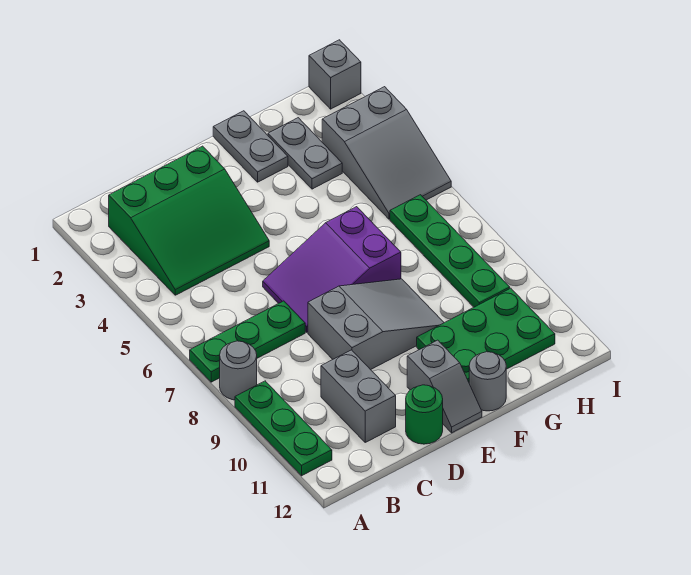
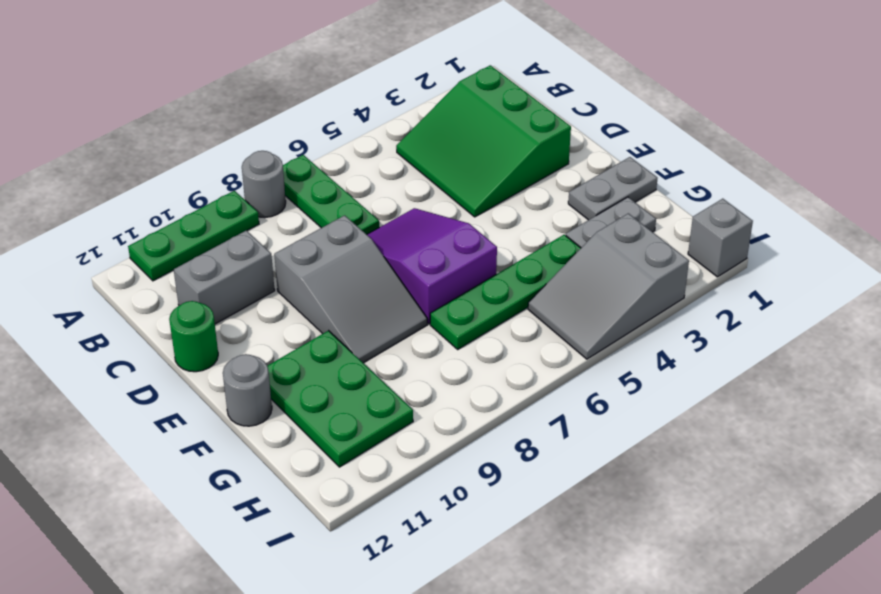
grey slope E11:E12 level 1 top 11 -> none
green plate H6:H9 level 1 -> green plate G4:G7 level 1

